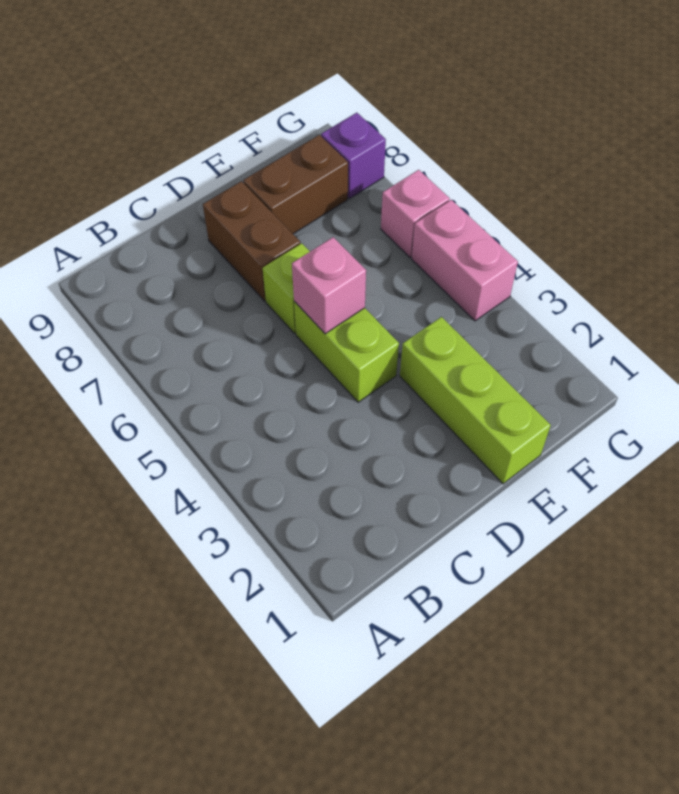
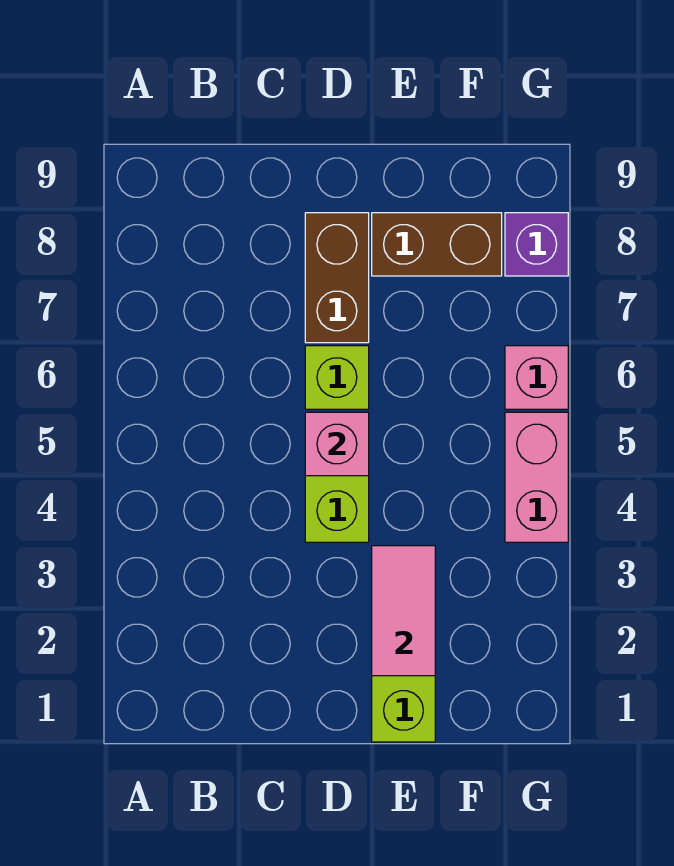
none -> pink tile E2:E3 level 2

